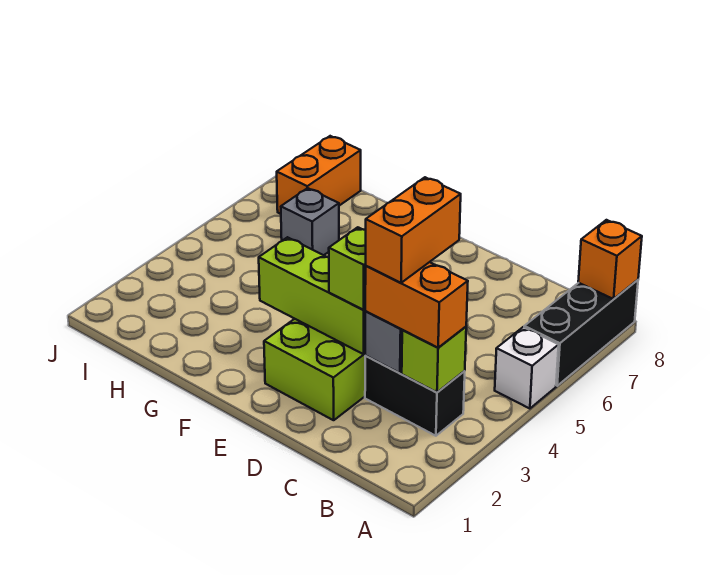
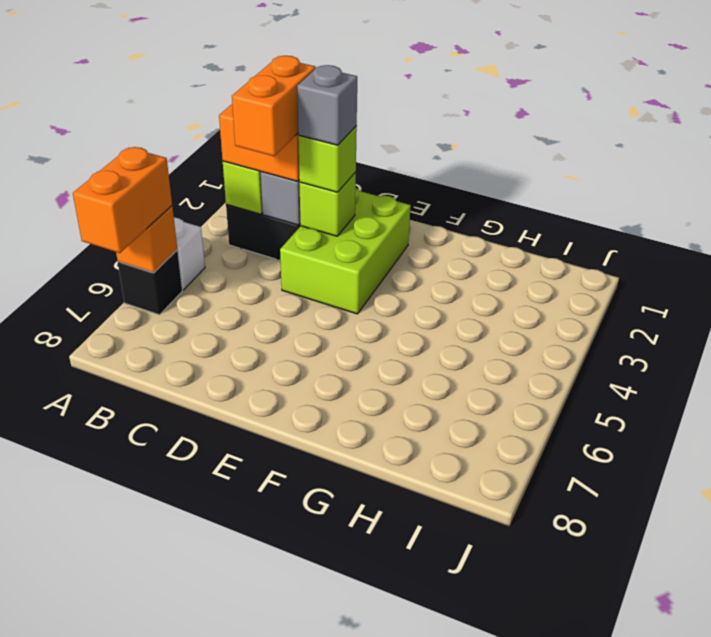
black brick A6:A8 level 1 -> black brick A6 level 1
orange brick A8 level 2 -> orange brick A6 level 2
lime brick D3:F3 level 2 -> lime brick D3 level 2
grey brick H6 level 1 -> grey brick D3 level 4
orange brick I7:I8 level 1 -> orange brick A6:A7 level 3

